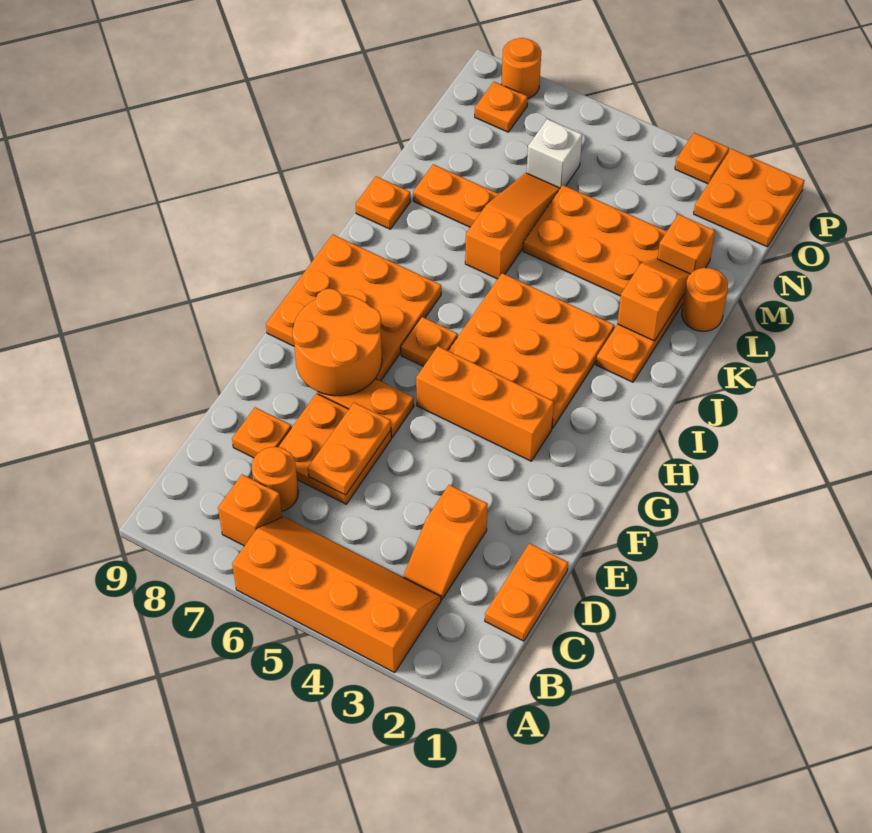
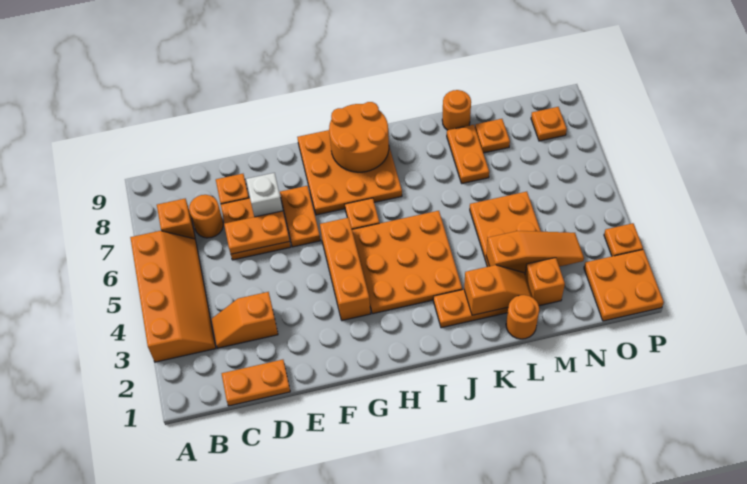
orange round brick F7:G8 level 2 -> orange round brick H8:I9 level 2
orange slope K6:M6 level 1 top K -> orange slope L3:N3 level 2 top L
orange plate K9 level 1 -> orange plate M8 level 1
white brick N6 level 1 -> white brick E7 level 2
orange round brick P8 level 1 -> orange round brick L9 level 1

